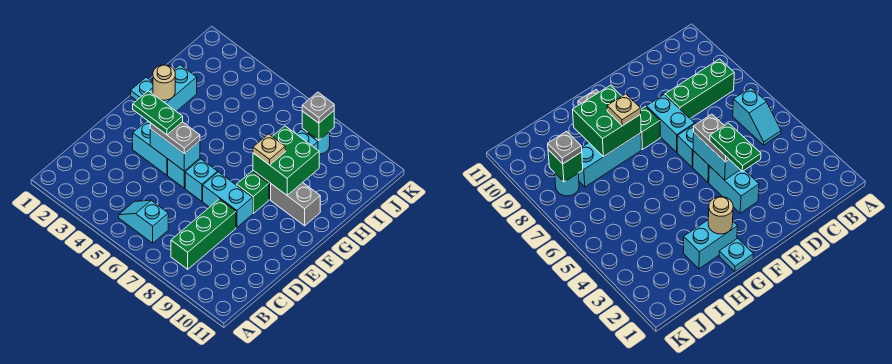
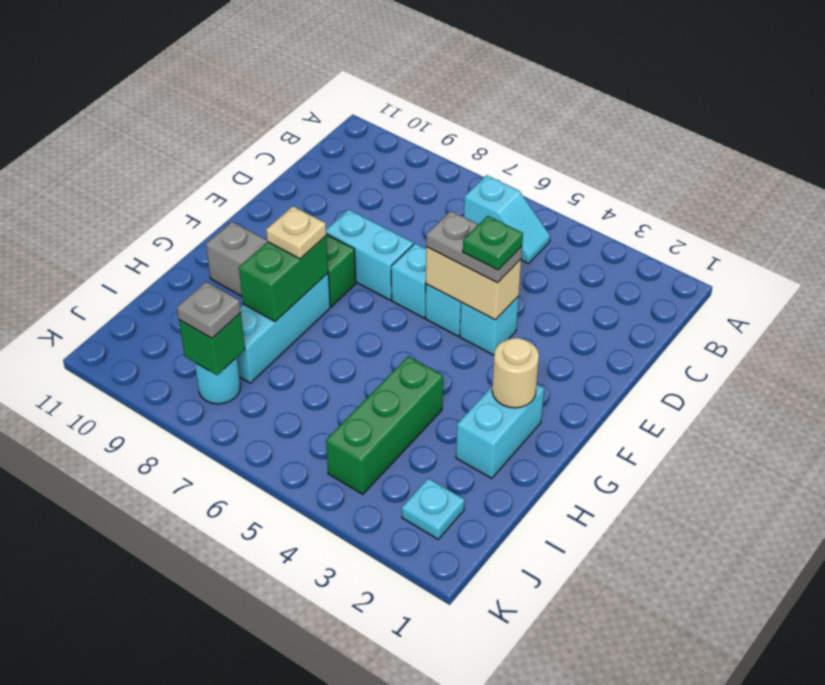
green brick B8:D8 level 1 -> green brick H4:J4 level 1
cyan brick E3:E4 level 1 -> cyan brick E4 level 1
green plate E3:E4 level 4 -> green plate E4 level 4
cyan brick E4:E5 level 2 -> tan brick E4:E5 level 2
cyan plate G1 level 1 -> cyan plate J2 level 1
green brick G8:H9 level 2 -> green brick G8:H8 level 2

